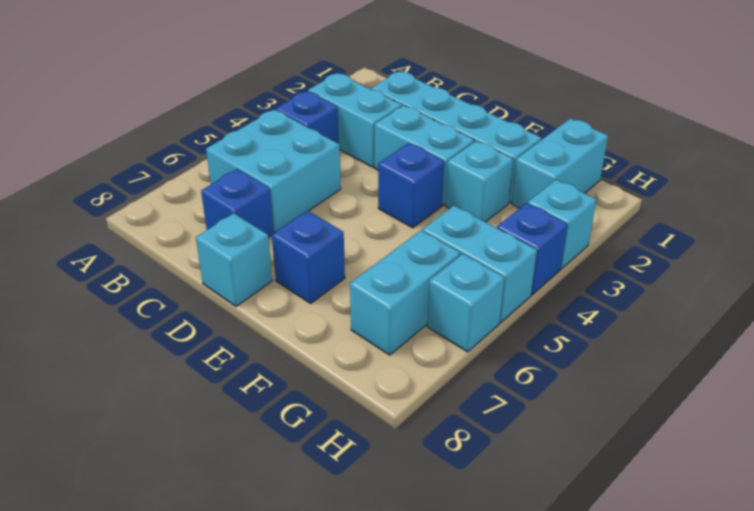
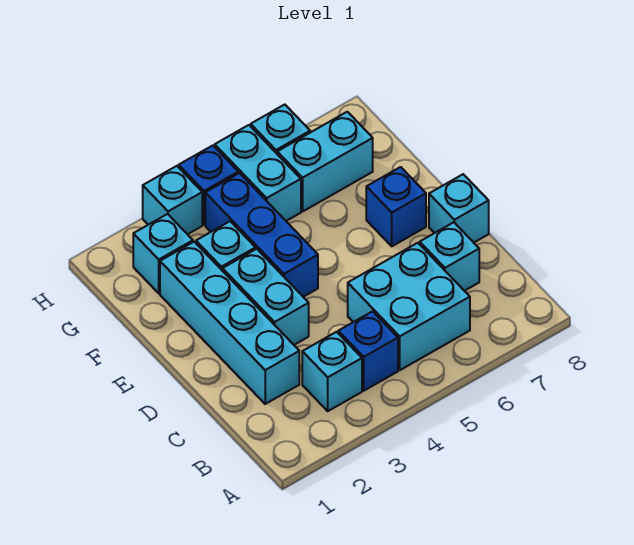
cyan brick B3:C3 level 1 -> cyan brick B3 level 1
blue brick C7 level 1 -> cyan brick C7 level 1
blue brick E4 level 1 -> blue brick E4:G4 level 1
cyan brick G1:G2 level 1 -> cyan brick G2 level 1

